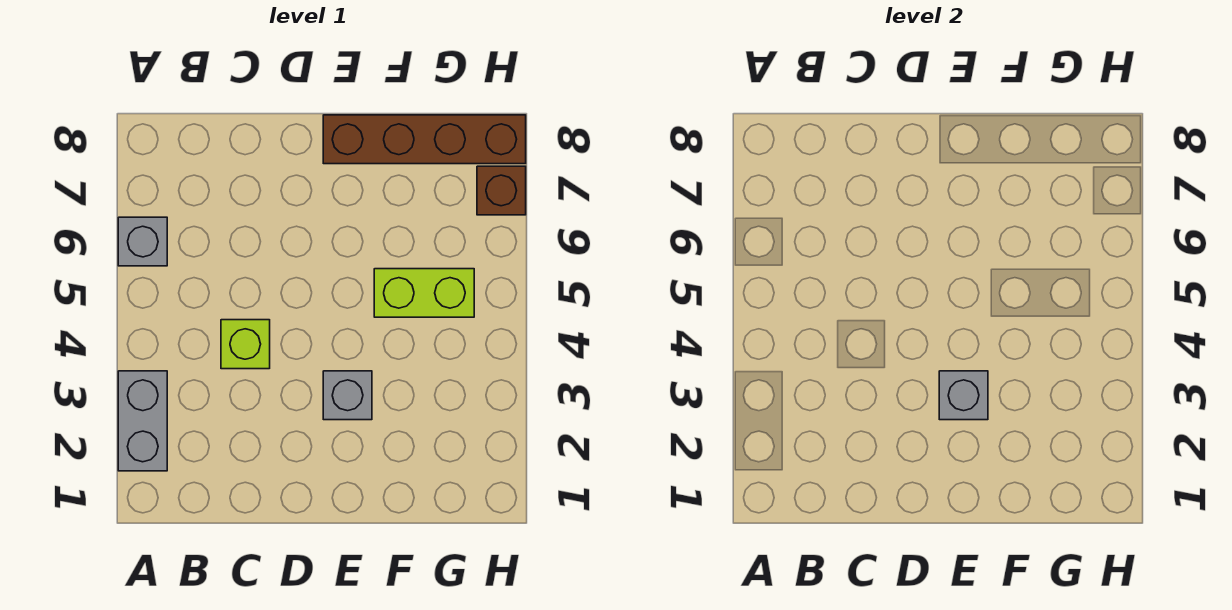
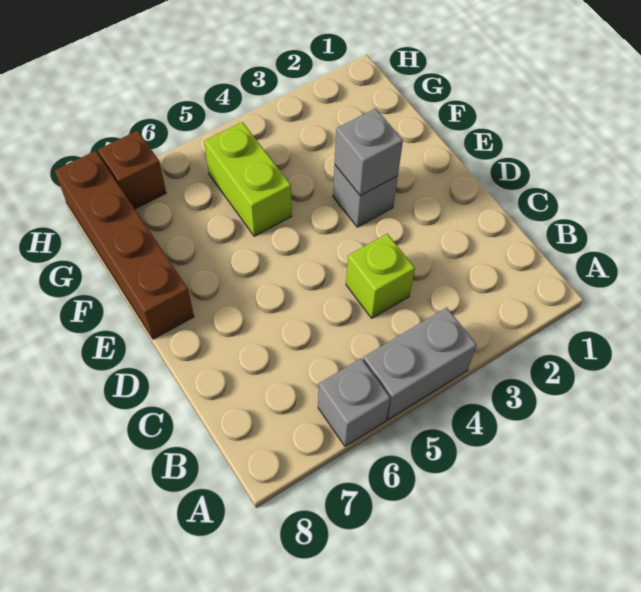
grey brick A2:A3 level 1 -> grey brick A4:A5 level 1

